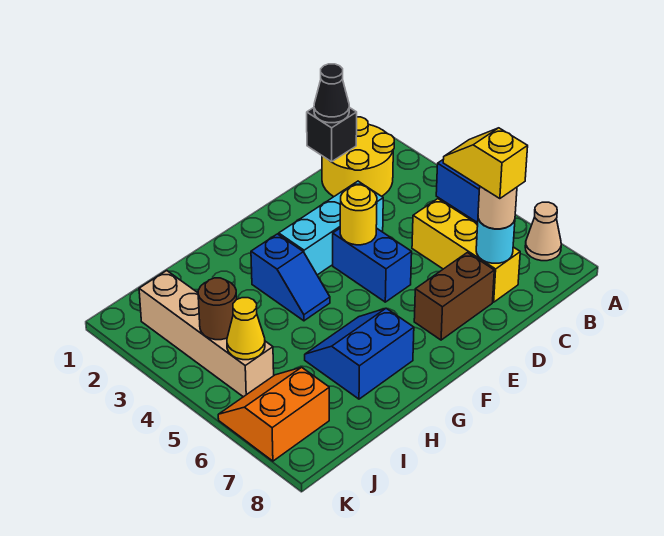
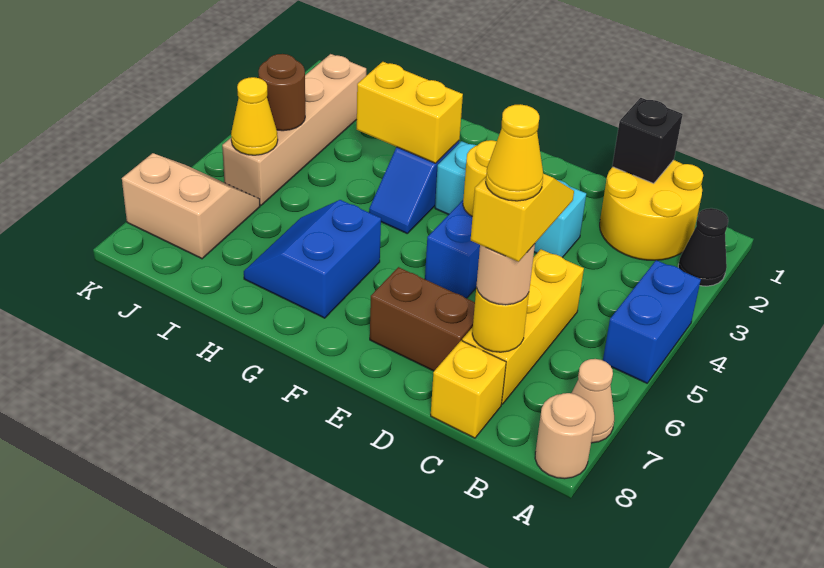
none -> tan round brick A8 level 1
black cone C1 level 3 -> black cone A2 level 1
cyan round brick C7 level 2 -> yellow round brick C7 level 2
none -> yellow cone C7 level 5
none -> yellow brick C8 level 1
none -> yellow brick G3:H3 level 2
blue slope G6:H7 level 1 top 7 -> blue slope G6:H7 level 1 top G
orange slope J6:K7 level 1 top 7 -> tan slope J6:K7 level 1 top 7

